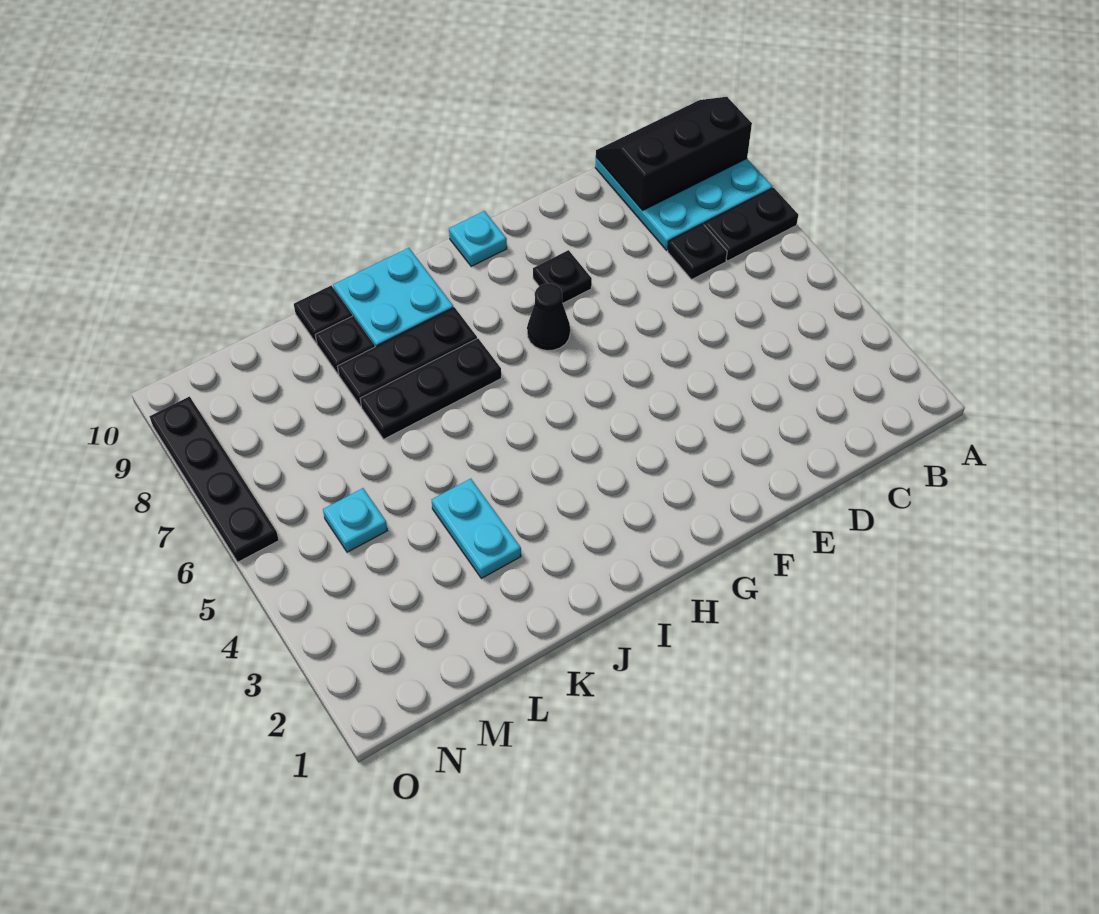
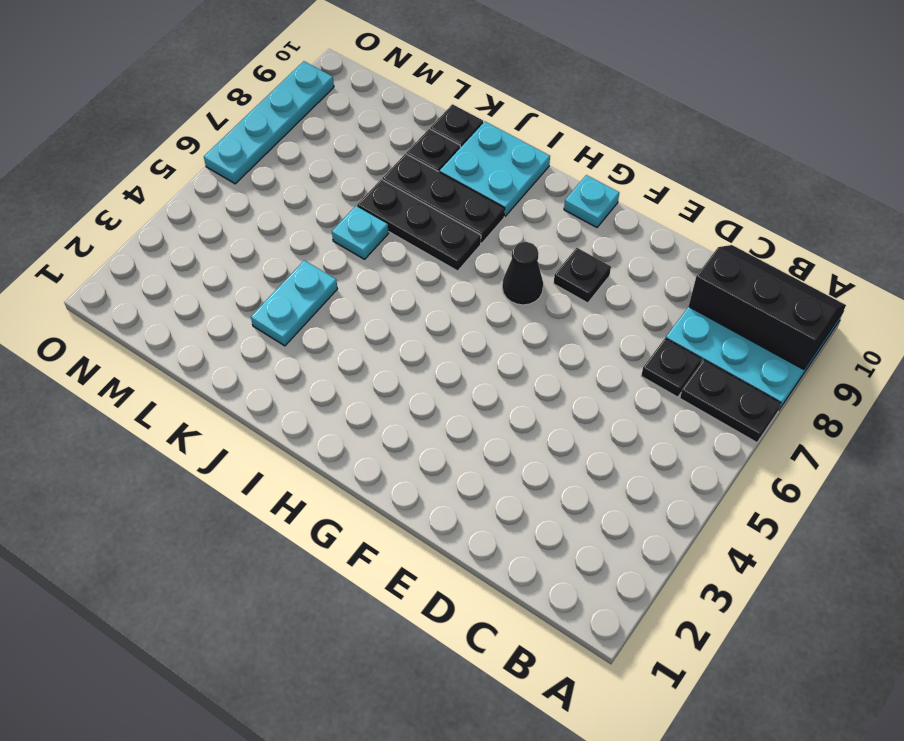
cyan plate M5 level 1 -> cyan plate K6 level 1
black plate O6:O9 level 1 -> cyan plate O6:O9 level 1

